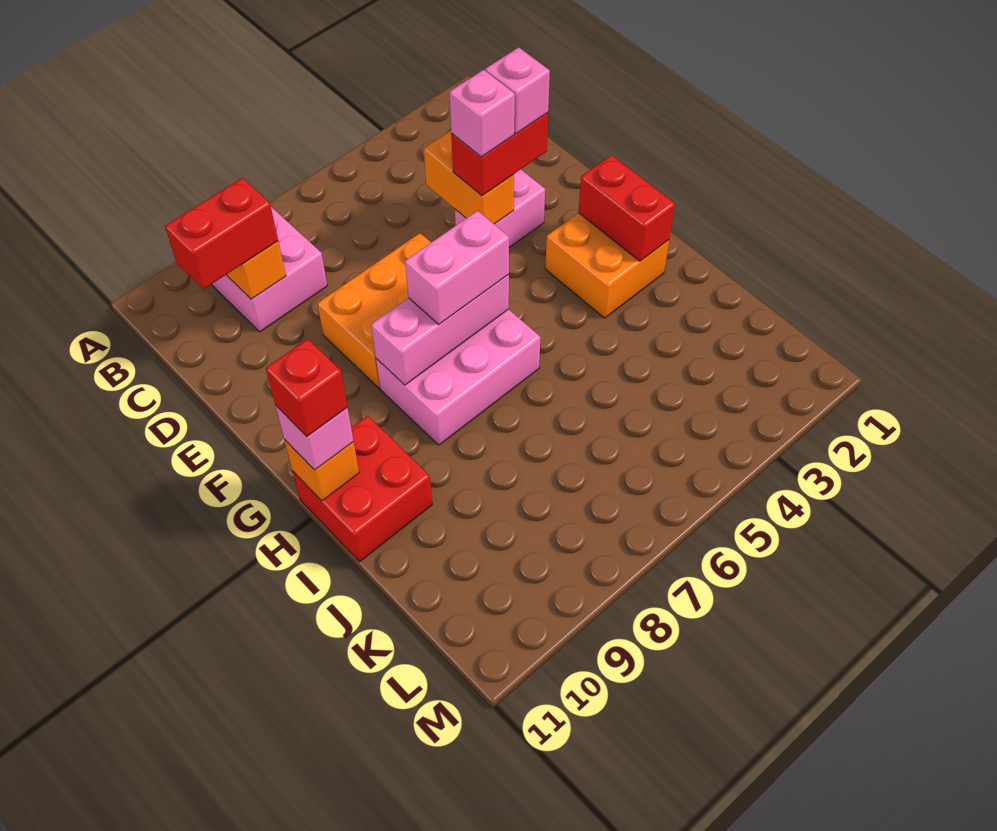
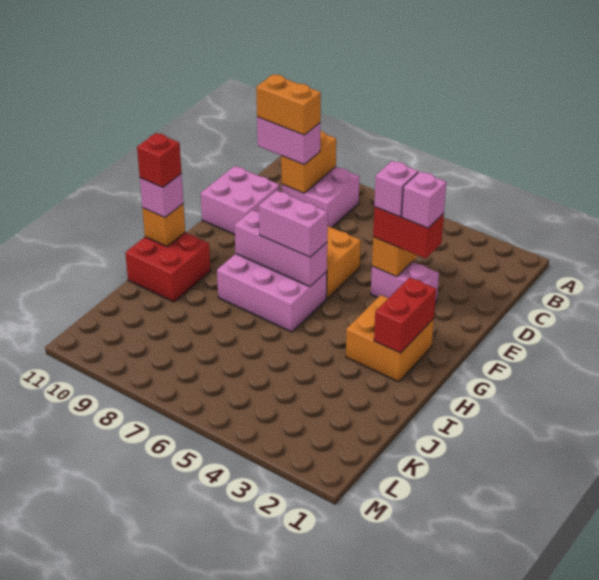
red brick C9:C10 level 3 -> pink brick C9:C10 level 3
none -> orange brick C9:C10 level 4
none -> pink brick D10:E11 level 1

